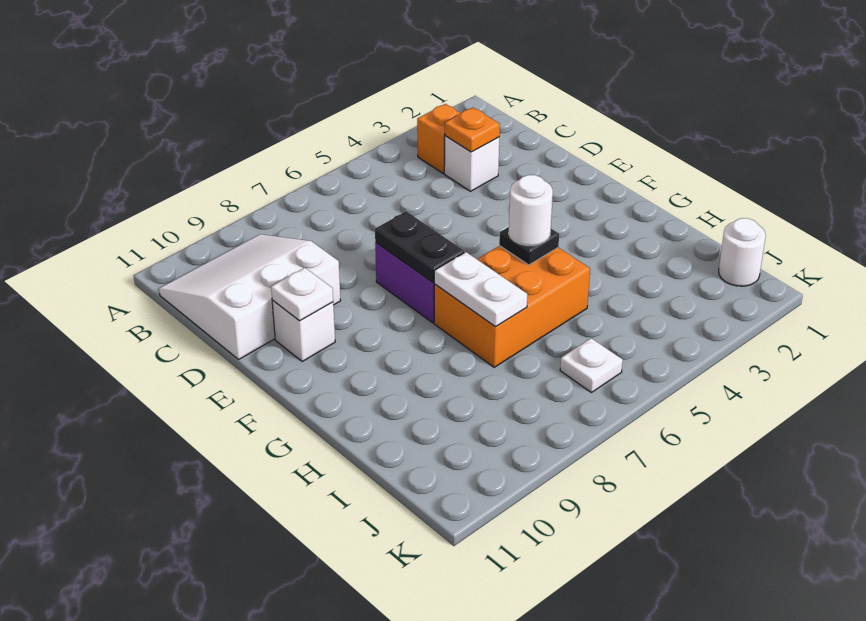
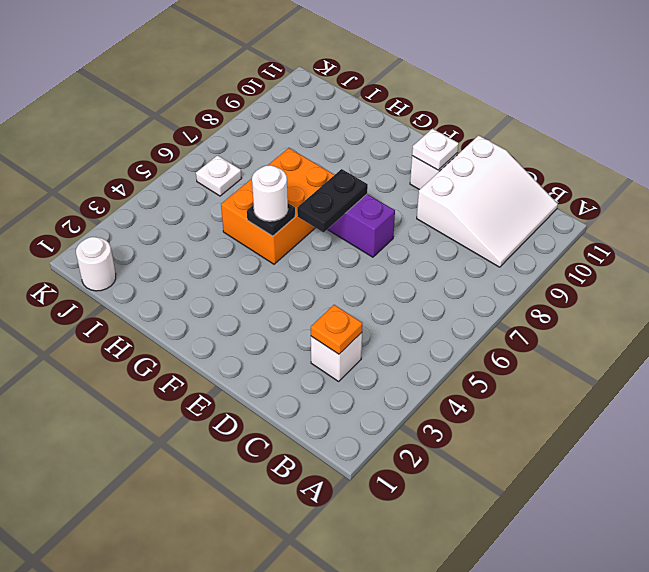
orange brick B3 level 1 -> none
black plate E7:F7 level 2 -> black plate F6:F7 level 2
white plate G7:H7 level 2 -> none

